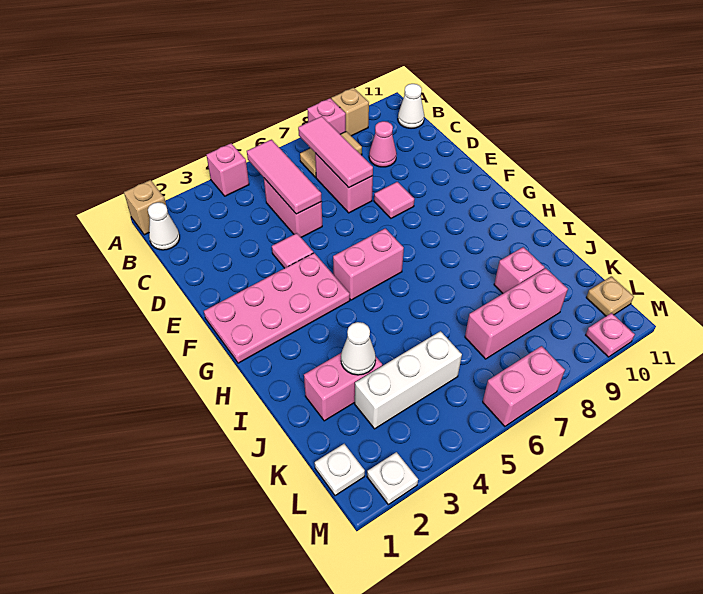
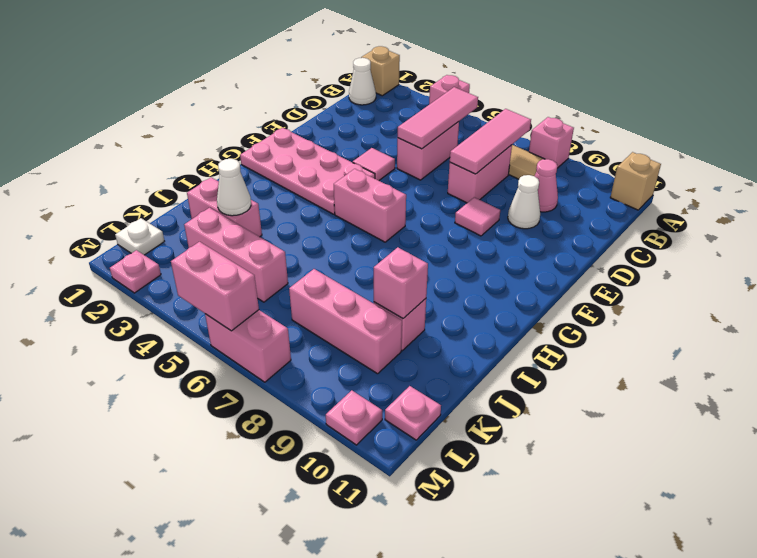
tan brick A9 level 1 -> tan brick A11 level 1
white cone B11 level 1 -> white cone D9 level 1
none -> pink brick J9 level 2
white brick K3:K5 level 1 -> pink brick K3:K5 level 1
tan plate L11 level 1 -> pink plate L11 level 1
white plate M2 level 1 -> pink plate M2 level 1
none -> pink brick M5:M6 level 2

